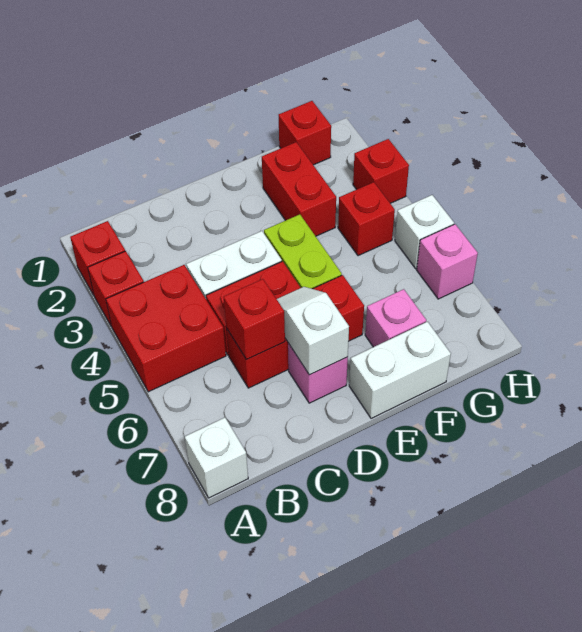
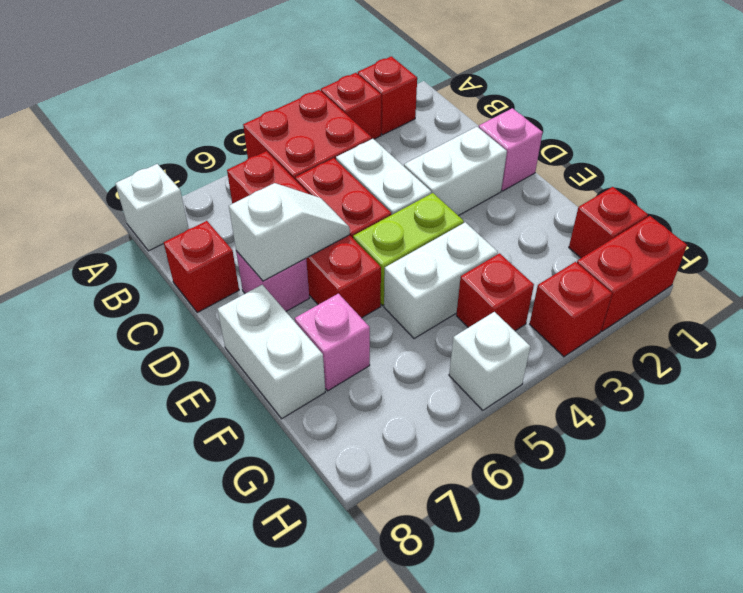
red brick C6:E6 level 1 -> red brick B6:E6 level 1
red brick C6 level 2 -> red brick C8 level 1
none -> white brick D2:D3 level 1
red brick F2:F3 level 1 -> red brick H1:H2 level 1
none -> white brick F4:F5 level 1
pink brick H6 level 1 -> pink brick D1 level 1

